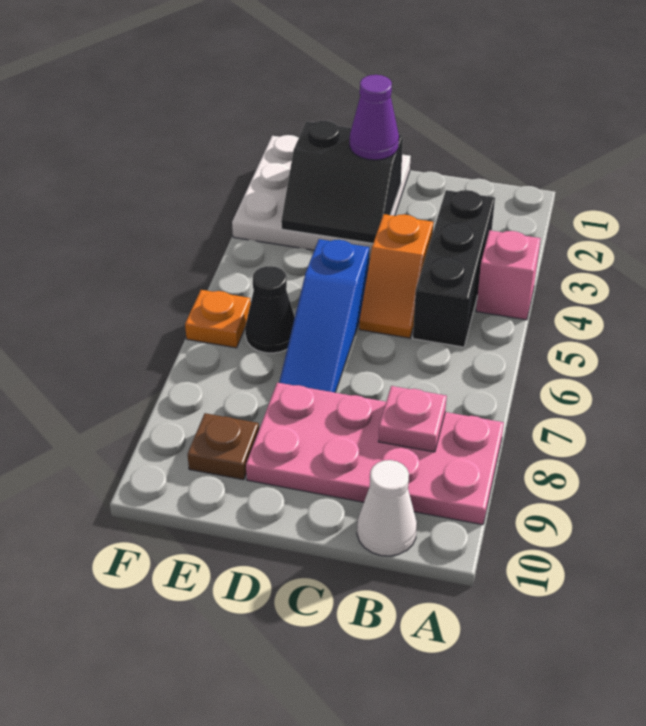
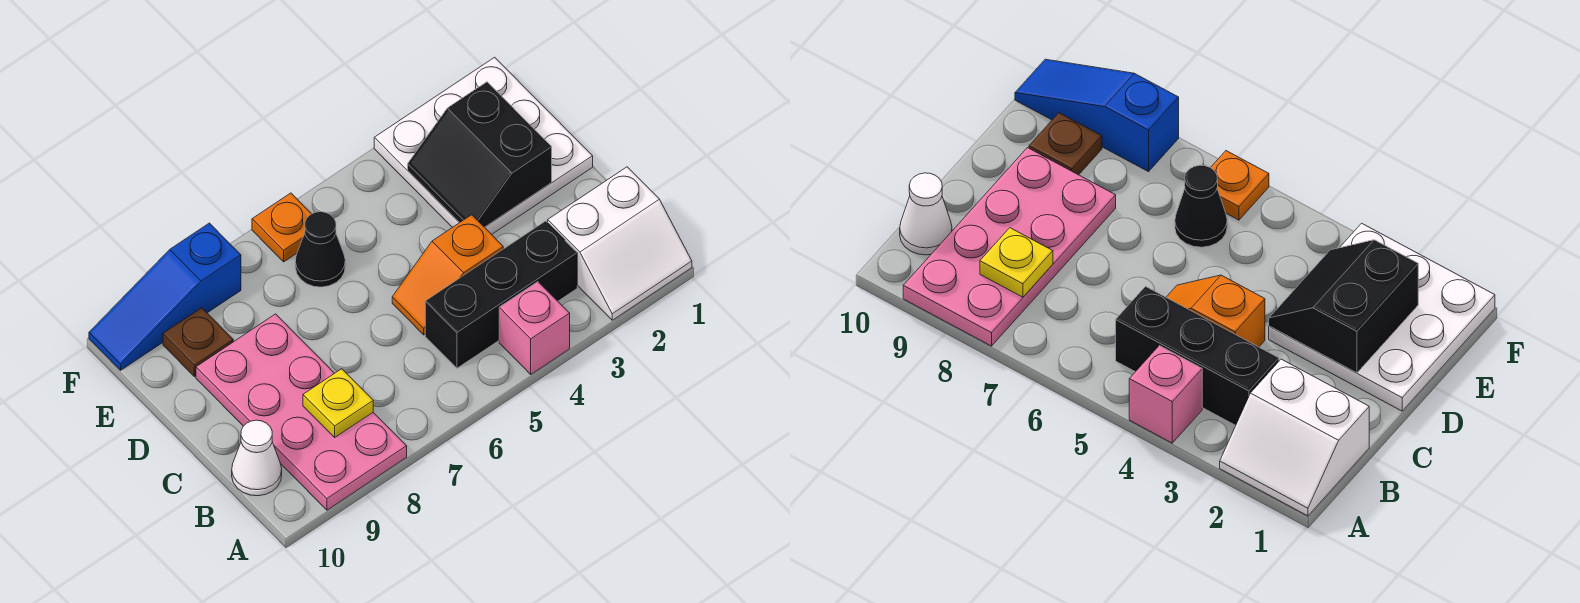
none -> white slope A1:B2 level 1 top B
pink plate B8 level 2 -> yellow plate B8 level 2
purple cone D2 level 3 -> none
blue slope D5:D7 level 1 top 5 -> blue slope F8:F10 level 1 top 8

